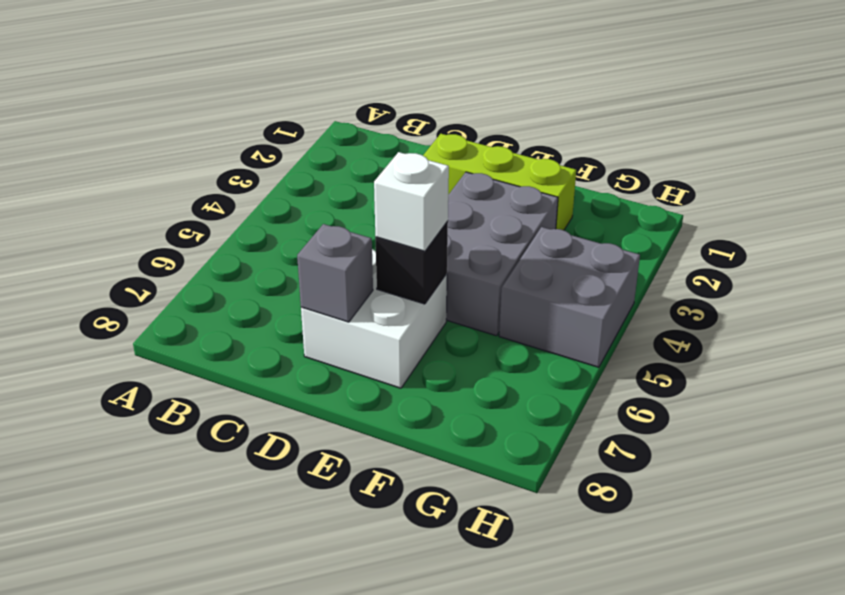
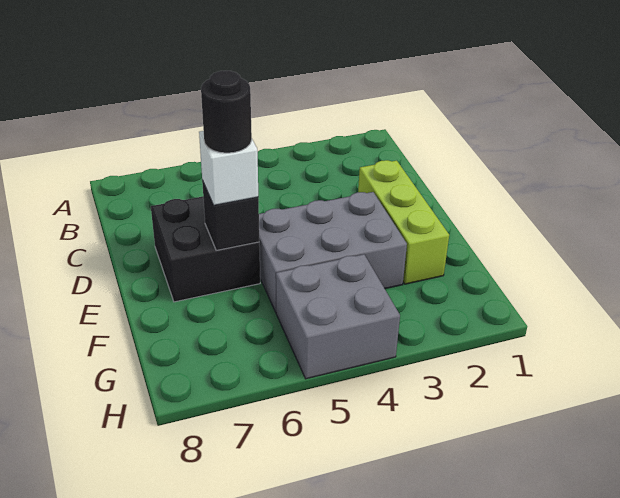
white brick D6:E7 level 1 -> black brick D6:E7 level 1
grey brick D7 level 2 -> none
none -> black round brick E6 level 4

